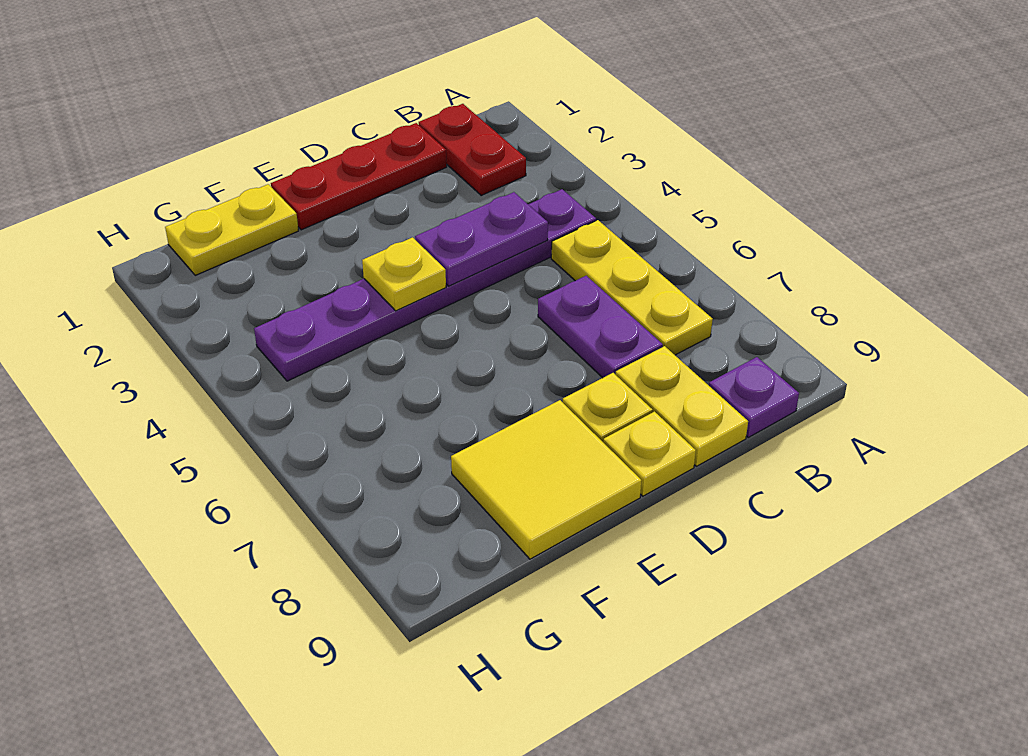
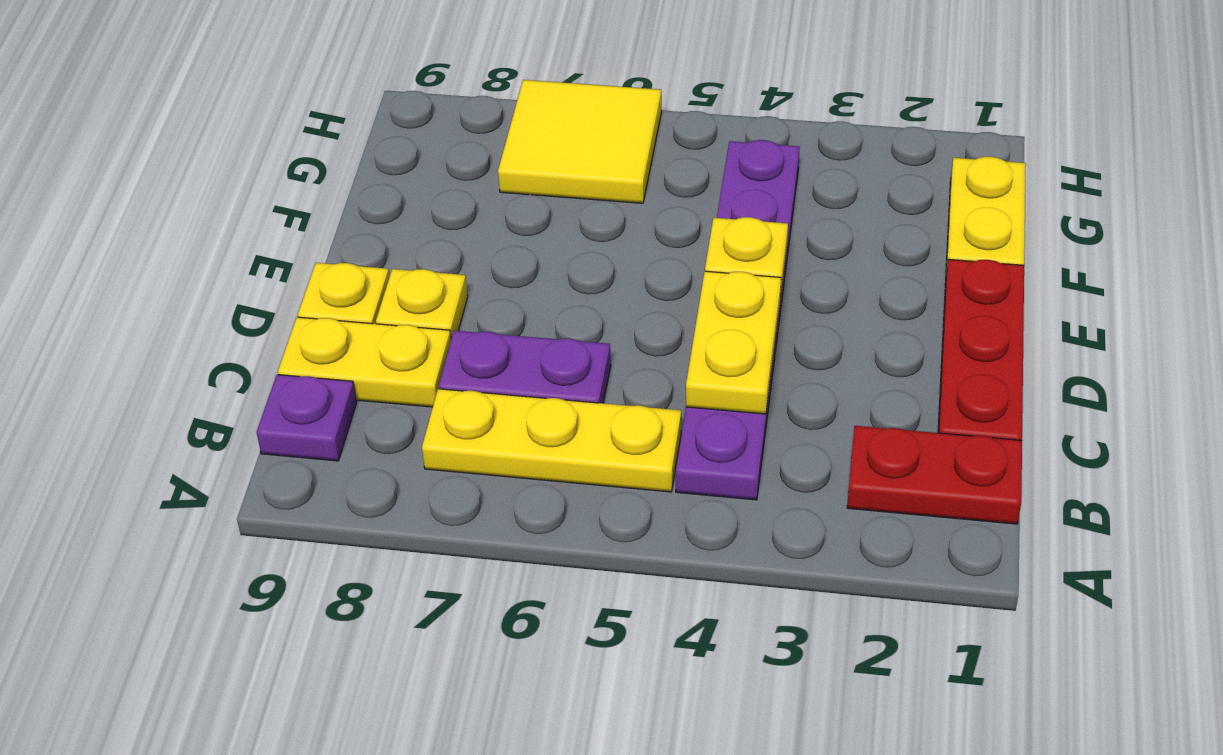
purple plate C4:D4 level 2 -> yellow plate C4:D4 level 2
yellow tile E8:F9 level 1 -> yellow tile G6:H7 level 1

